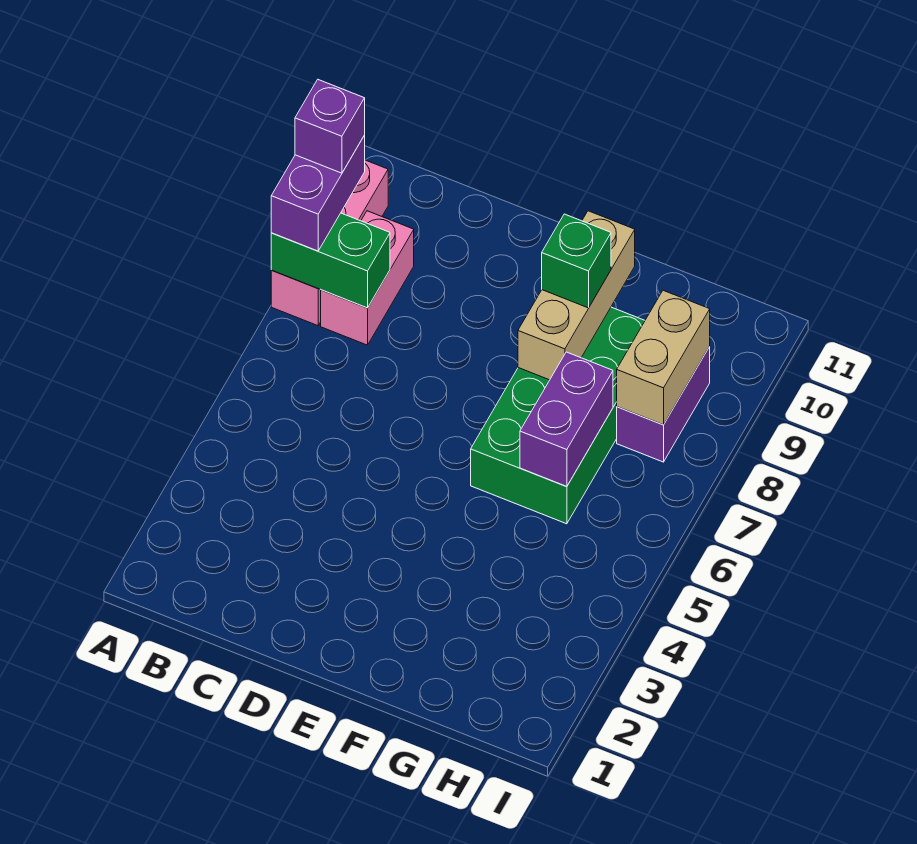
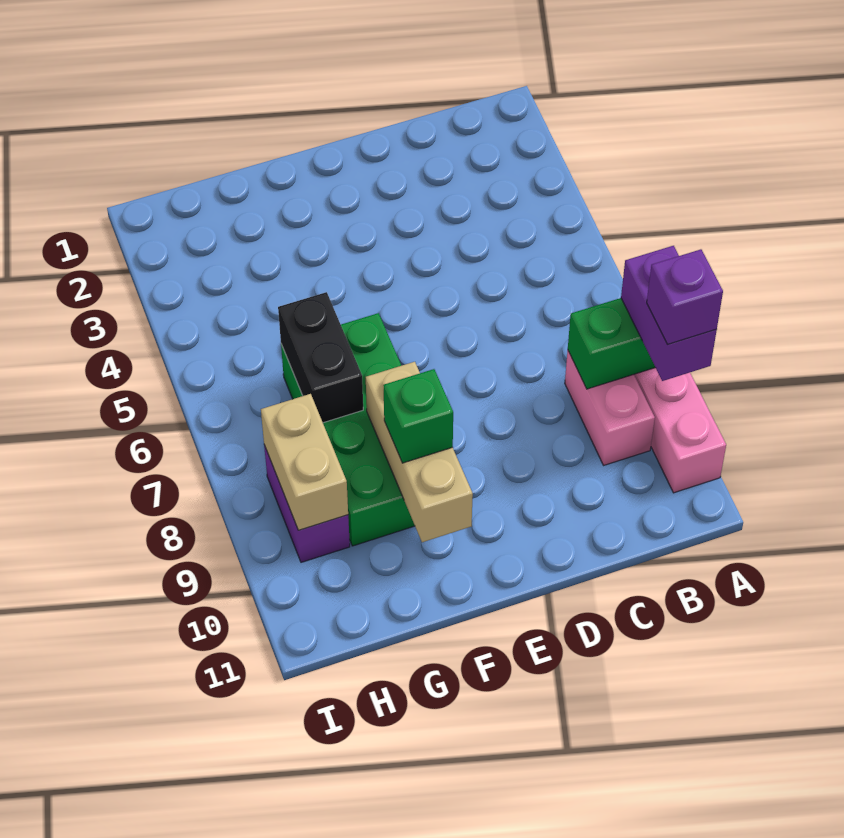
purple brick G6:G7 level 2 -> black brick G6:G7 level 2

